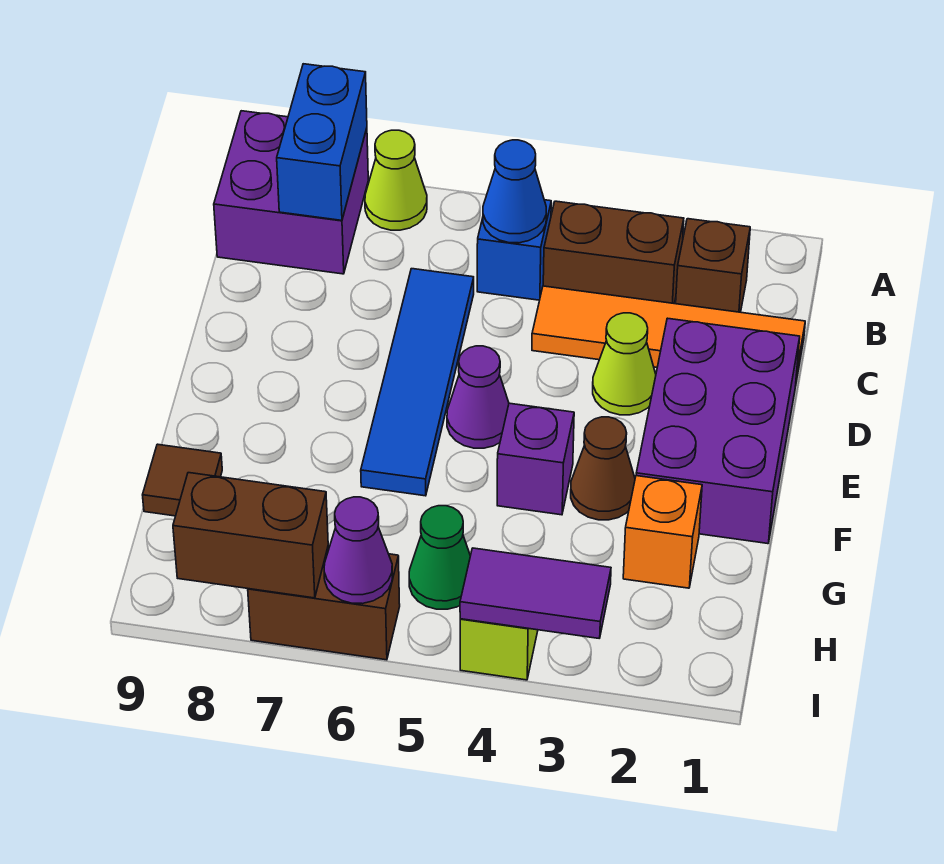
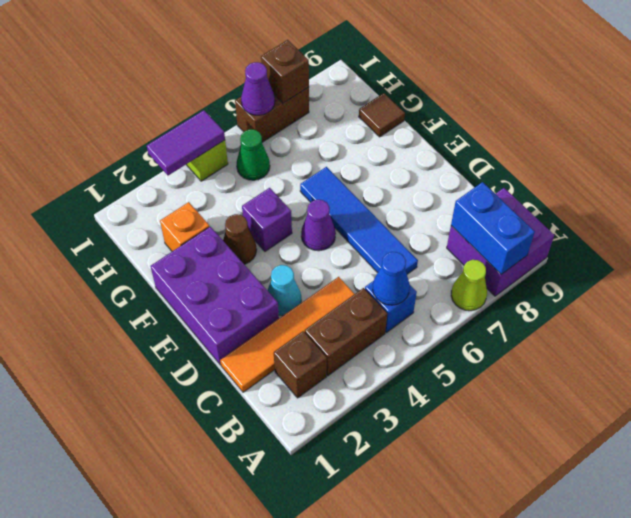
lime cone D3 level 1 -> cyan cone D3 level 1
brown brick I7:I8 level 2 -> brown brick I7 level 2

